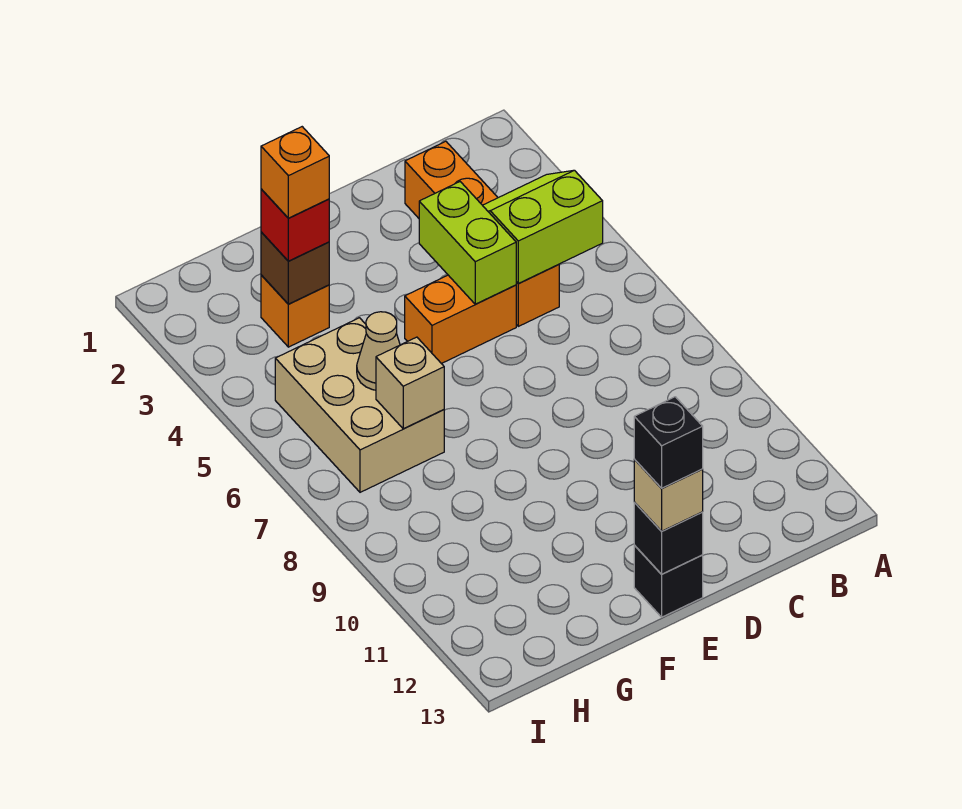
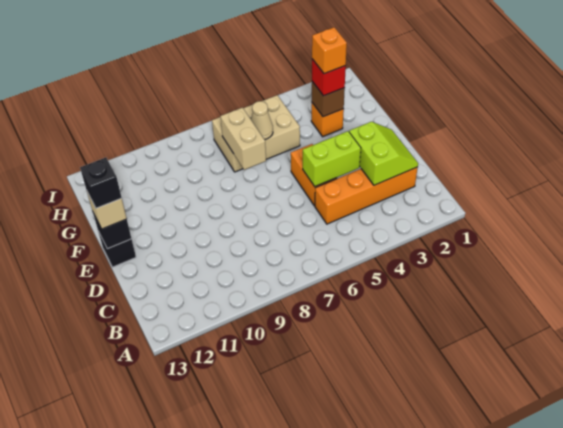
lime slope B4:C5 level 2 top 5 -> lime slope C2:D3 level 2 top 3
tan brick G7 level 2 -> tan brick F7:G7 level 2

